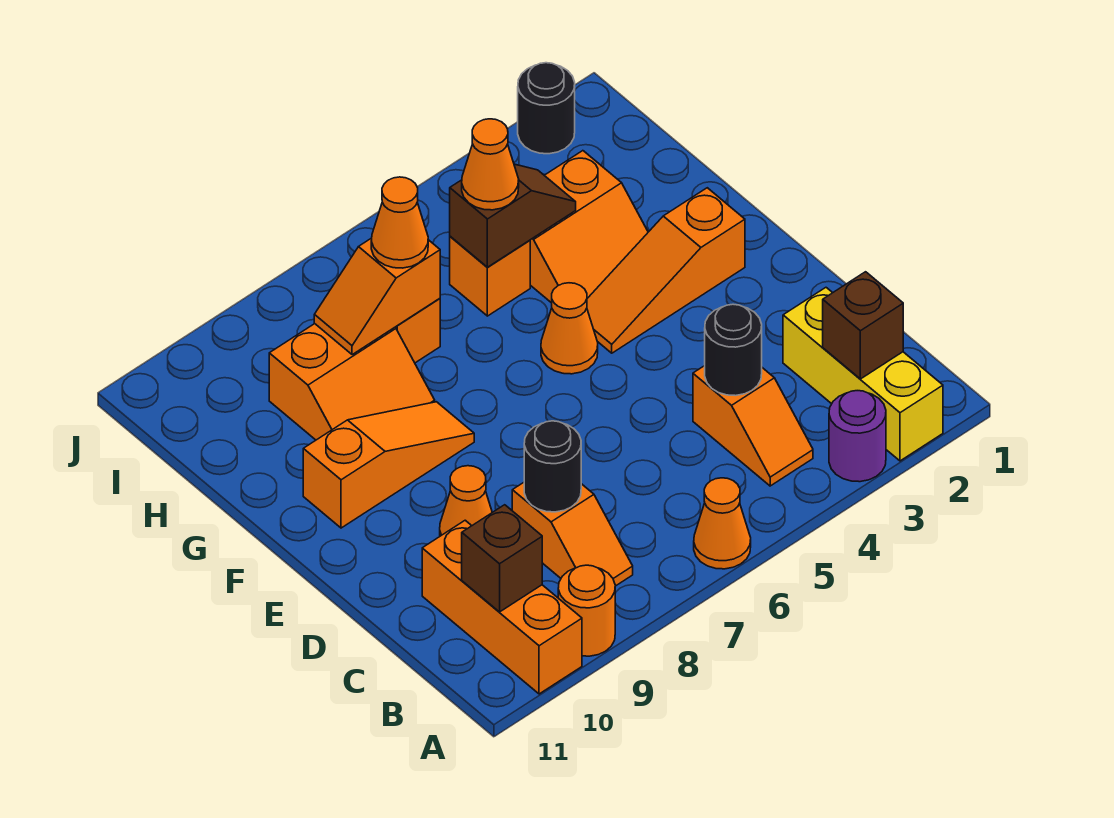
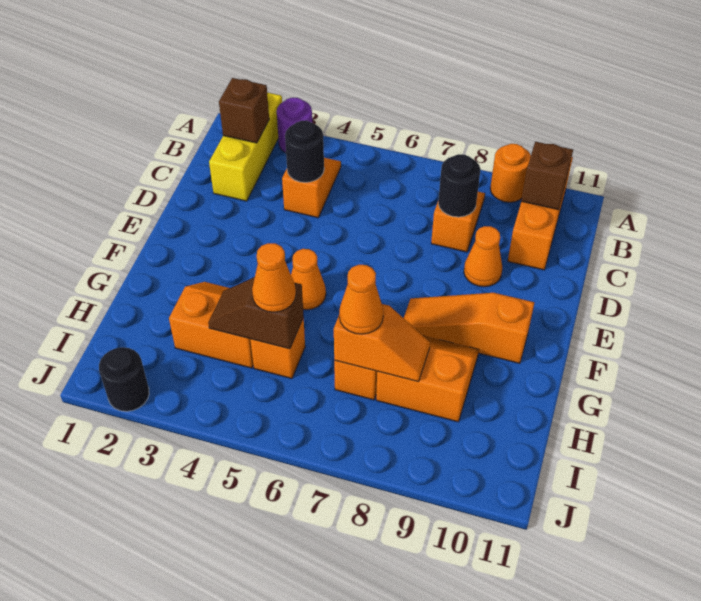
orange cone A6 level 1 -> none
orange slope F2:F4 level 1 top 2 -> none

